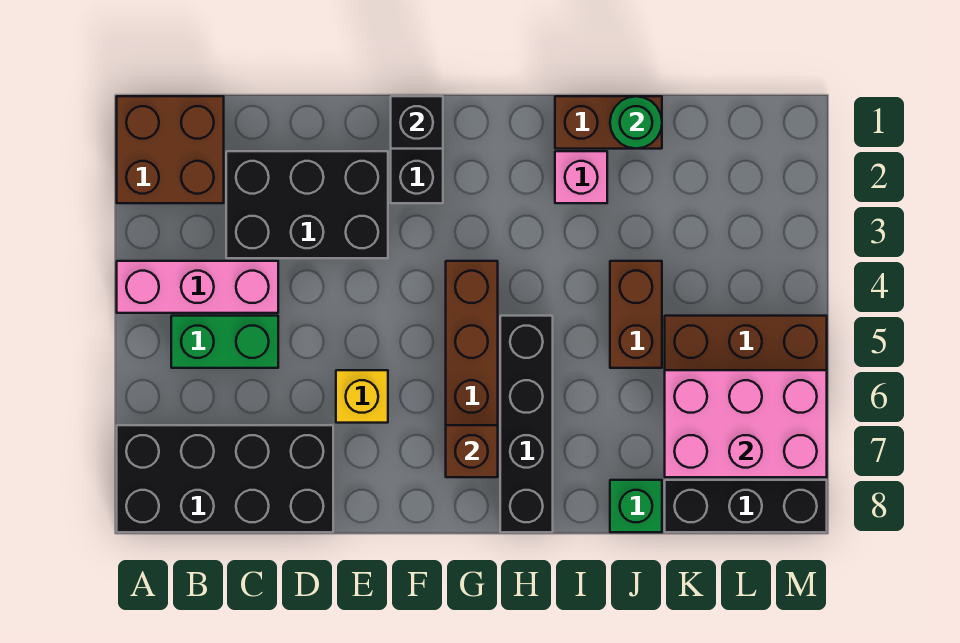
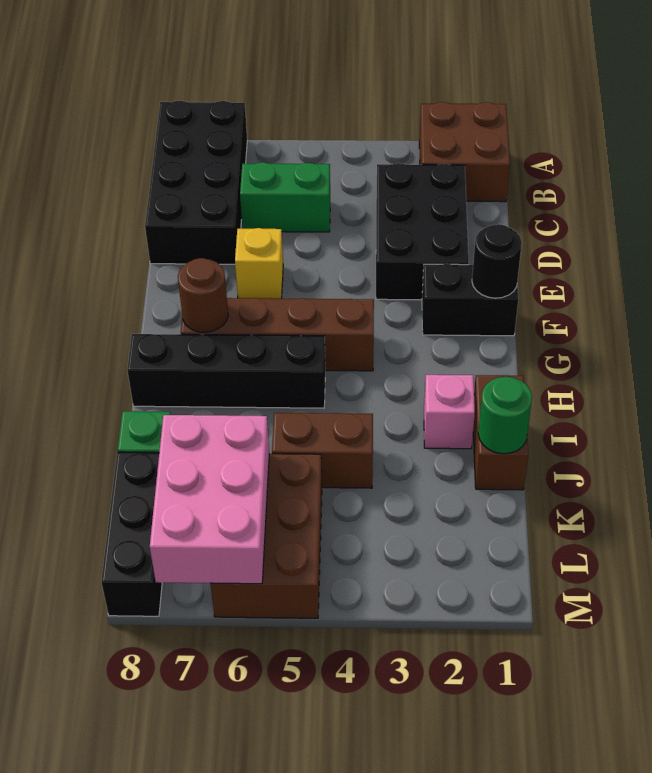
pink brick A4:C4 level 1 -> none
green brick B5:C5 level 1 -> green brick C5:C6 level 1
black brick F1 level 2 -> black round brick F1 level 2
brown brick G7 level 2 -> brown round brick G7 level 2

